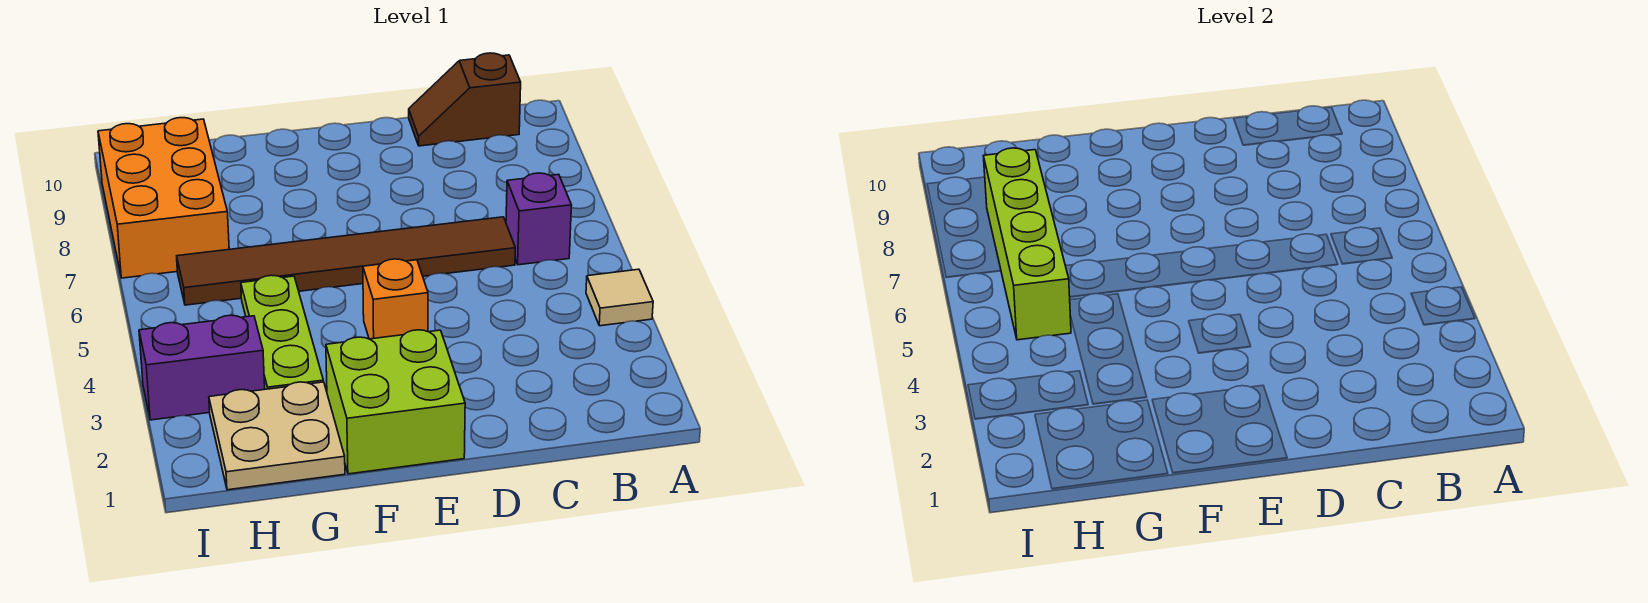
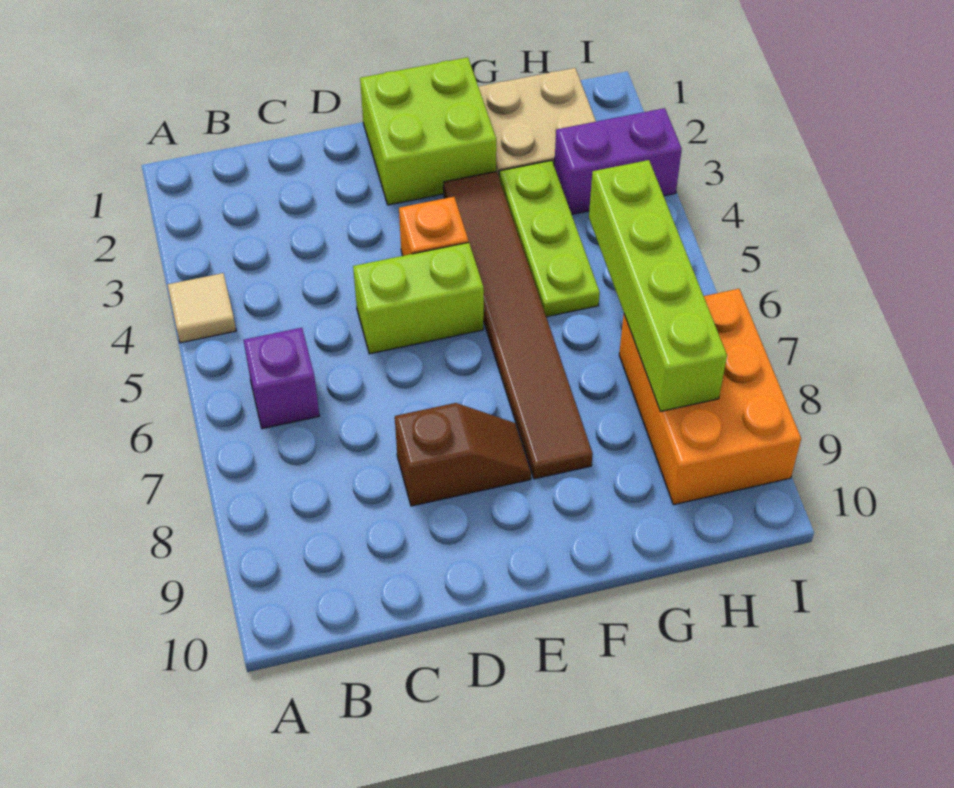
brown slope B10:C10 level 1 top B -> brown slope D8:E8 level 1 top D
brown tile C6:H6 level 1 -> brown tile F3:F8 level 1
none -> lime brick D5:E5 level 1

